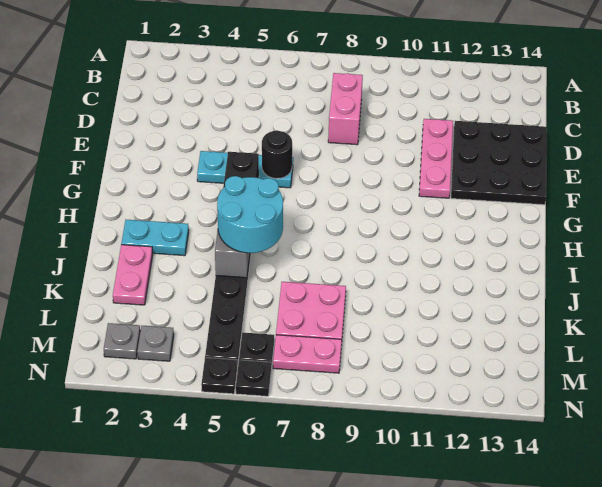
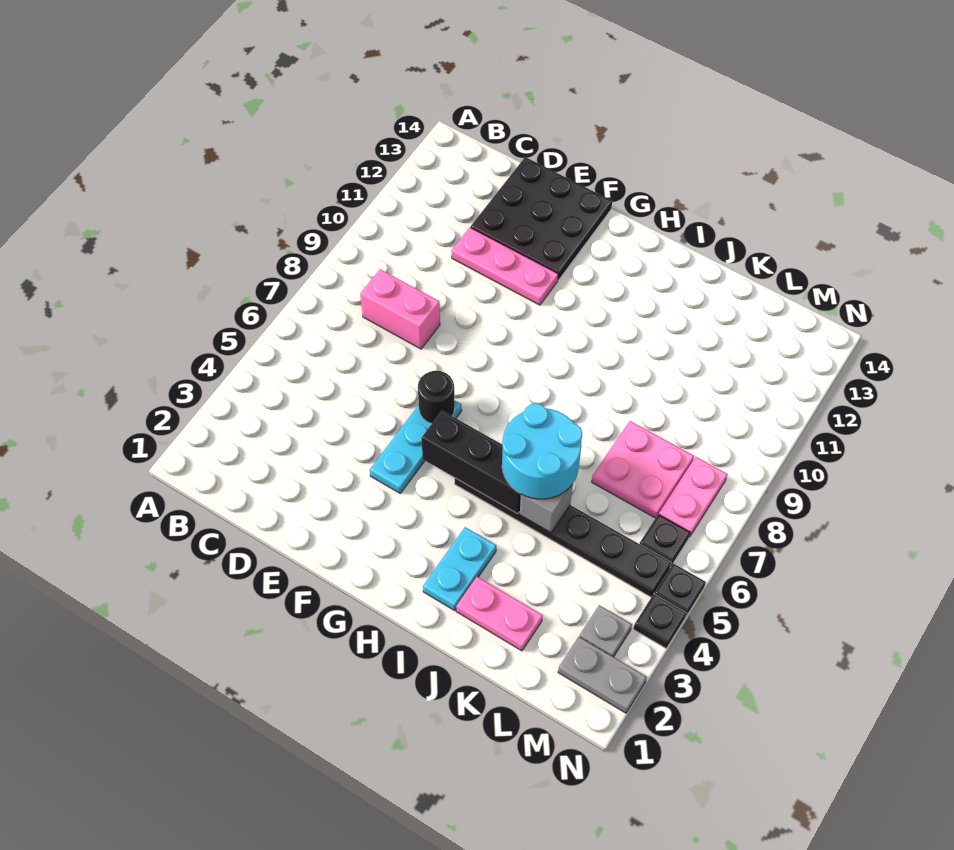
grey plate M2 level 1 -> grey plate M2:N2 level 1
black plate N6 level 1 -> black plate N4 level 1

